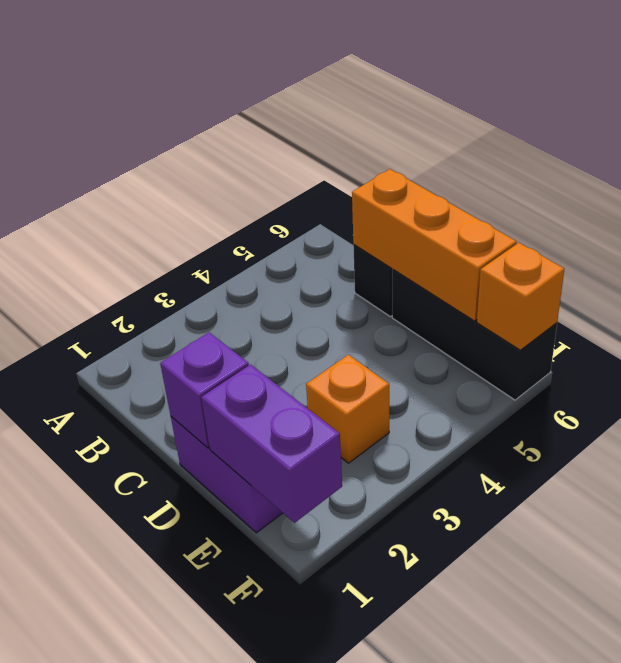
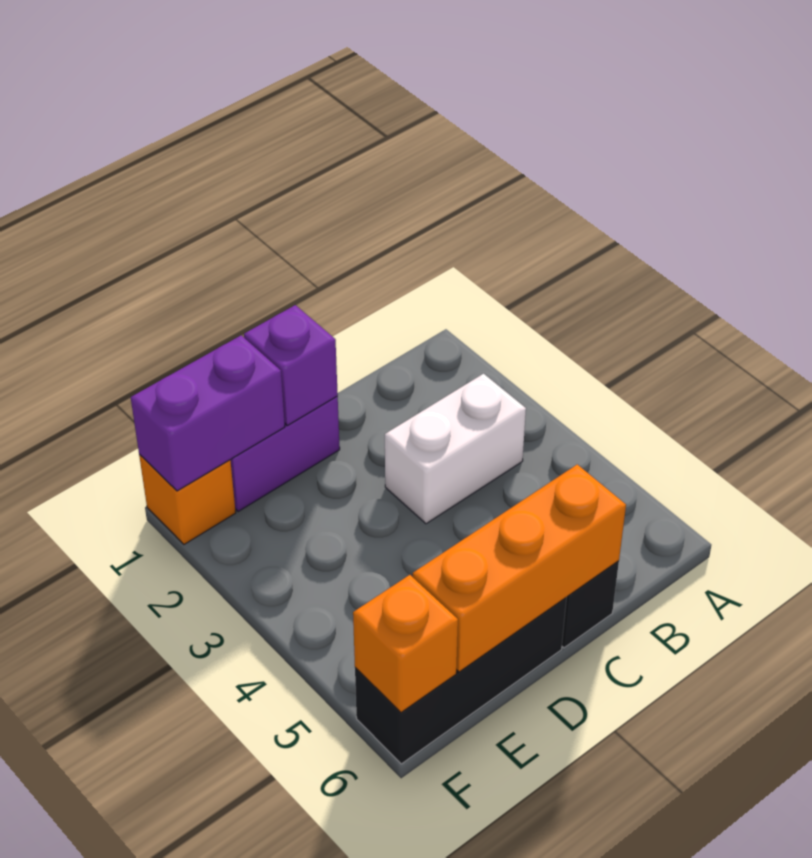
none -> white brick B3:C3 level 1
orange brick E3 level 1 -> orange brick F1 level 1

